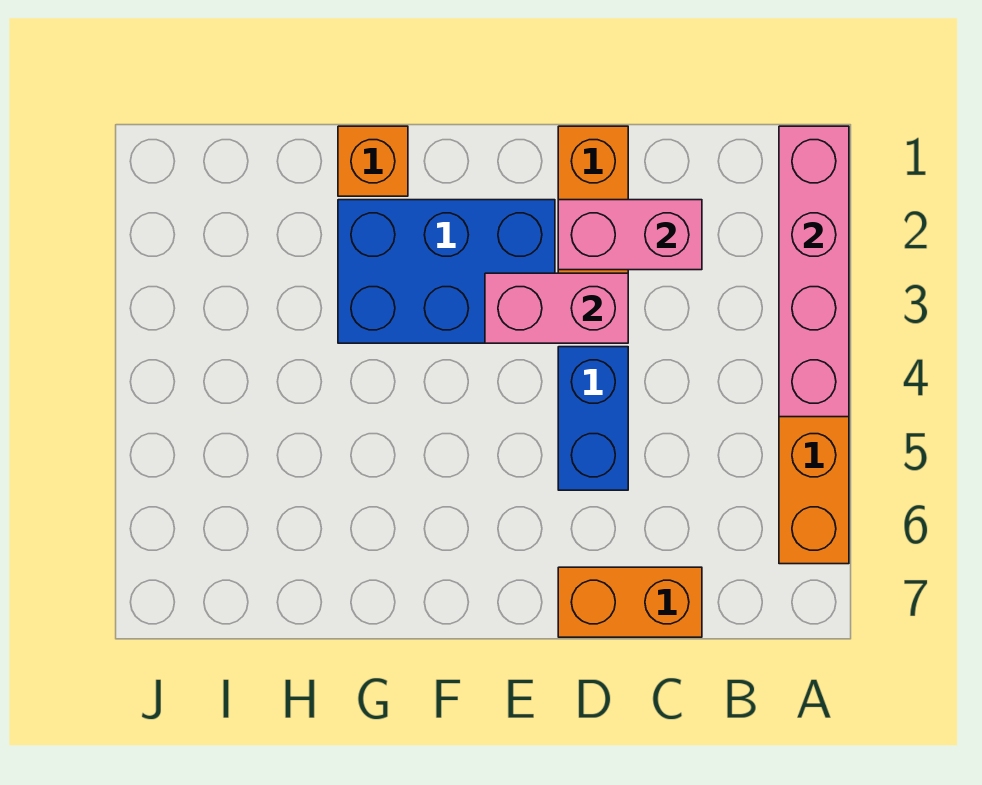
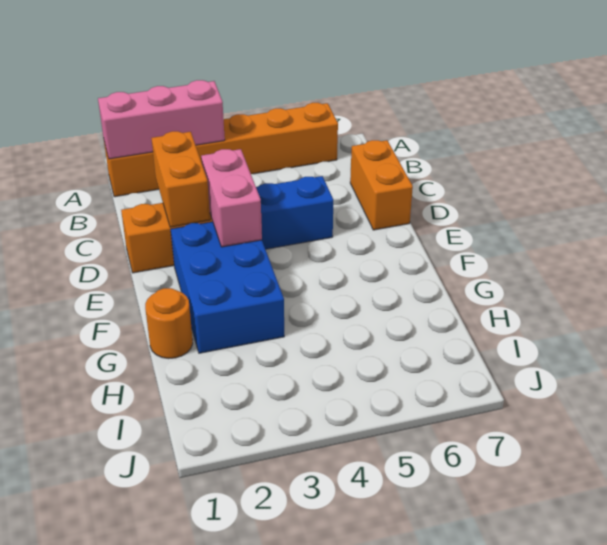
pink brick A1:A4 level 2 -> pink brick A1:A3 level 2
pink brick C2:D2 level 2 -> orange brick C2:D2 level 2
orange brick G1 level 1 -> orange round brick G1 level 1

